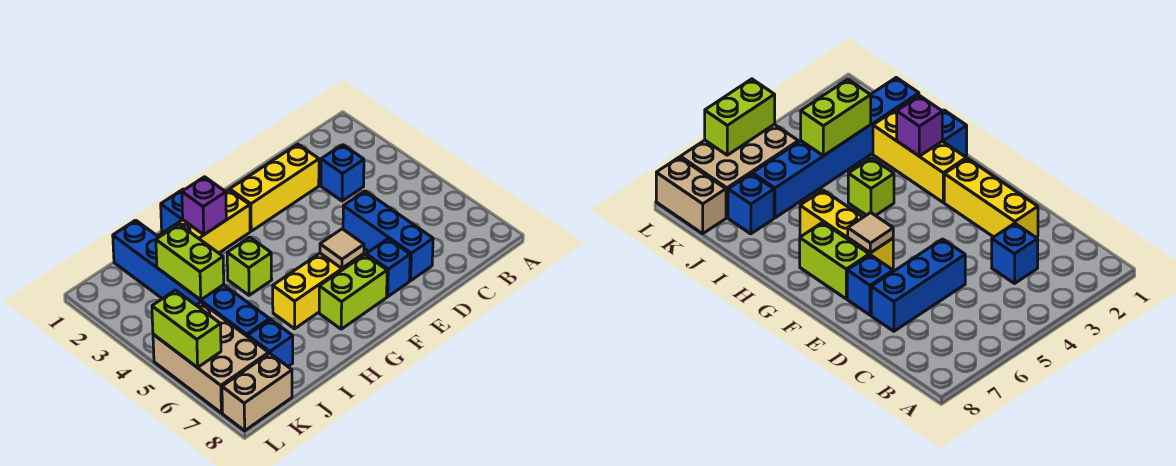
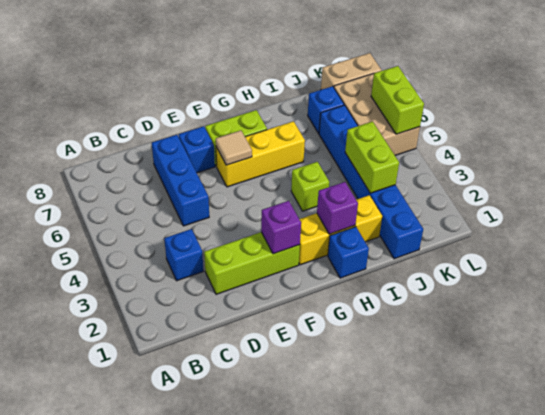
yellow brick D2:F2 level 1 -> lime brick D2:F2 level 1
none -> purple brick F2 level 2

